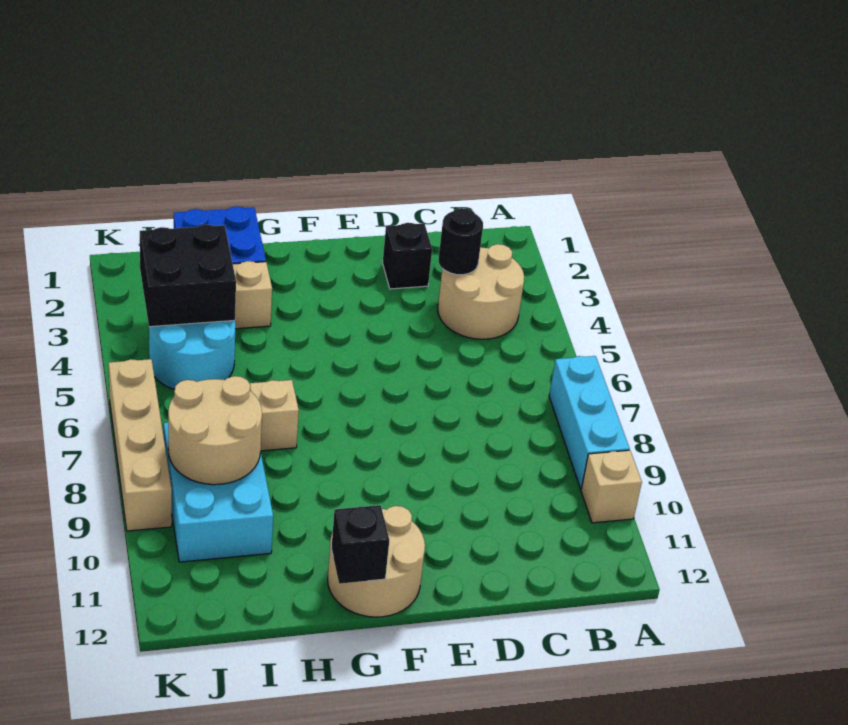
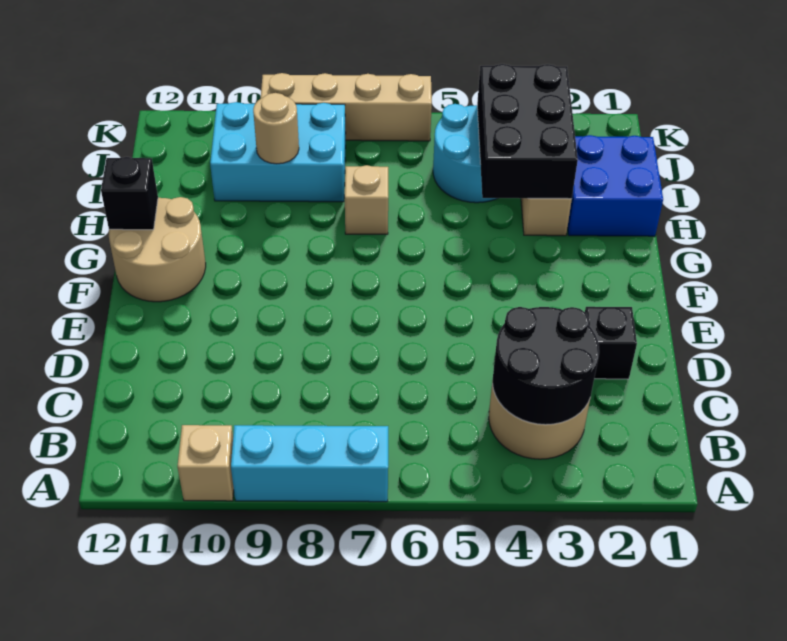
black round brick C3 level 2 -> black round brick B3:C4 level 2
black brick I3:J4 level 2 -> black brick H3:J4 level 2
tan round brick I8:J9 level 2 -> tan round brick I9 level 2

